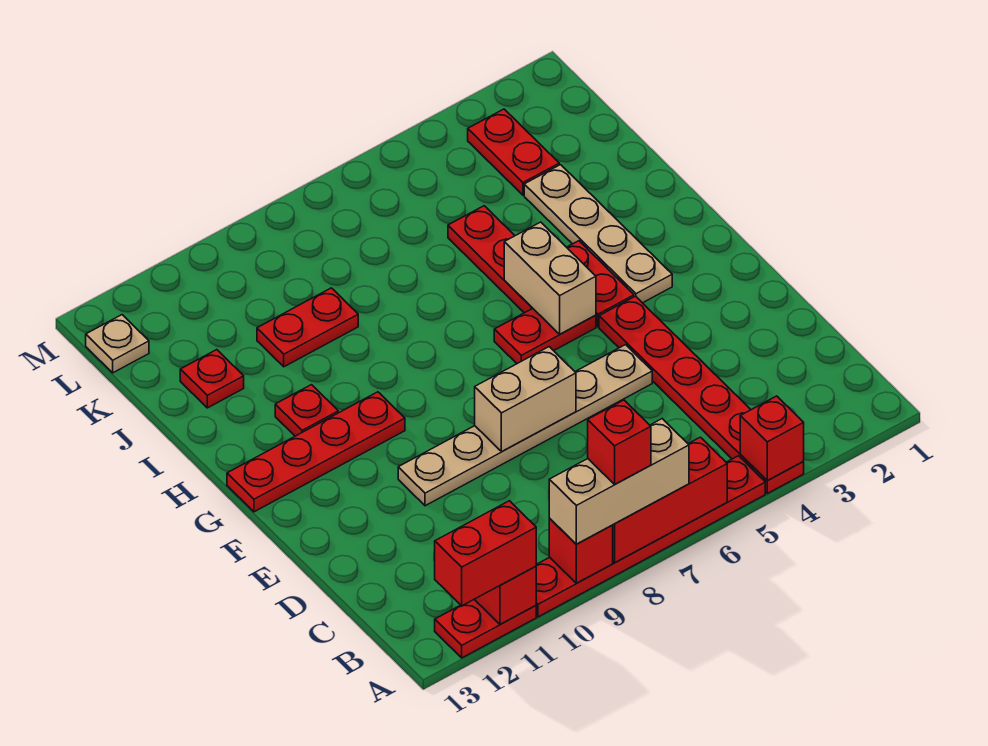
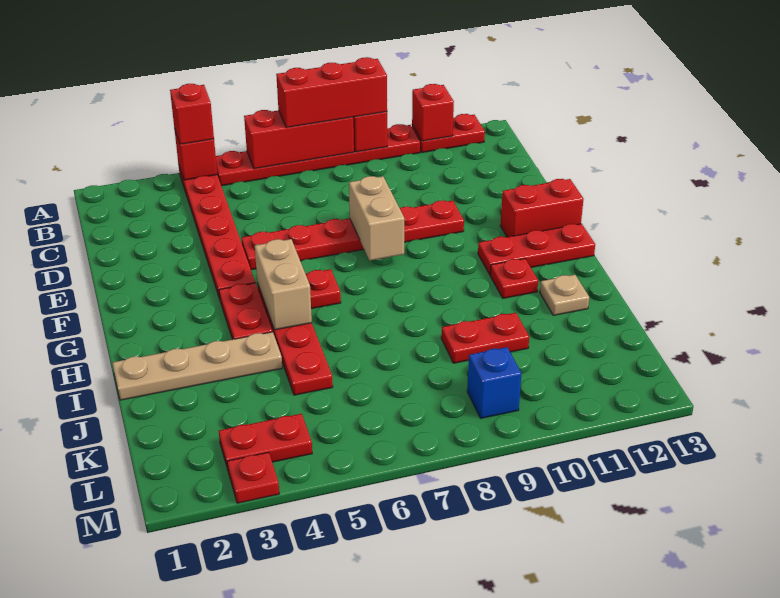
tan brick A7:A9 level 3 -> red brick A7:A9 level 3
red brick A8 level 4 -> red brick A4 level 3
red brick A11:A12 level 3 -> red brick F12:F13 level 1
tan plate E5:E10 level 1 -> red plate E5:E10 level 1
tan brick E7:E8 level 2 -> tan brick E8:F8 level 2
tan plate G3:J3 level 1 -> tan plate I1:I4 level 1
red plate G10:G13 level 1 -> red plate G11:G13 level 1
red plate J12 level 1 -> red plate M3 level 1
red plate K3:L3 level 1 -> red plate L3:L4 level 1
none -> blue brick L9 level 1
tan plate L13 level 1 -> tan plate I12 level 1

